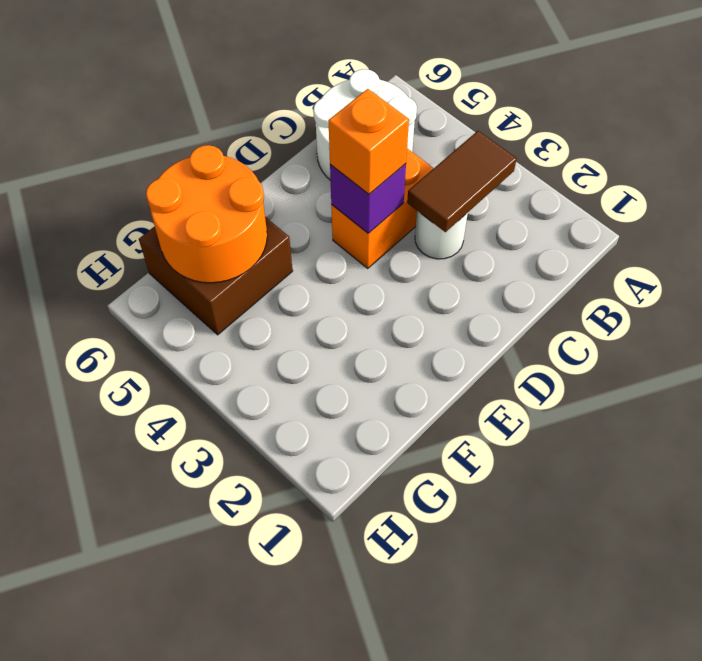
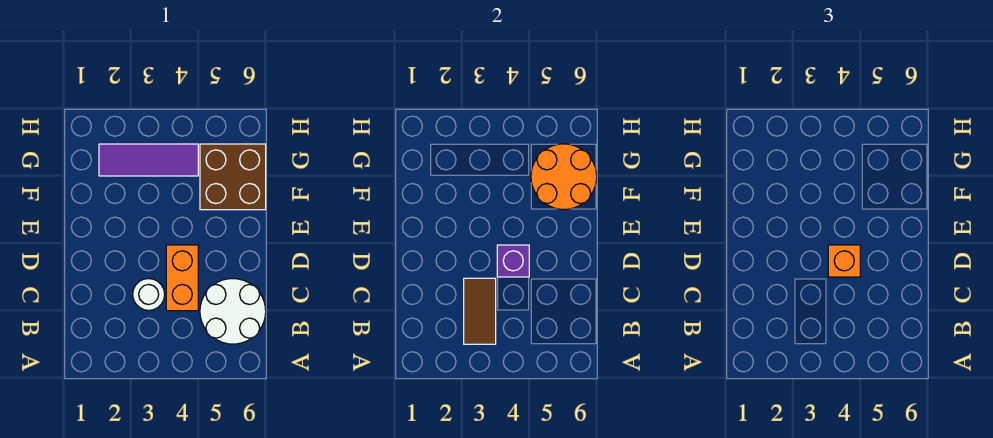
none -> purple tile G2:G4 level 1

